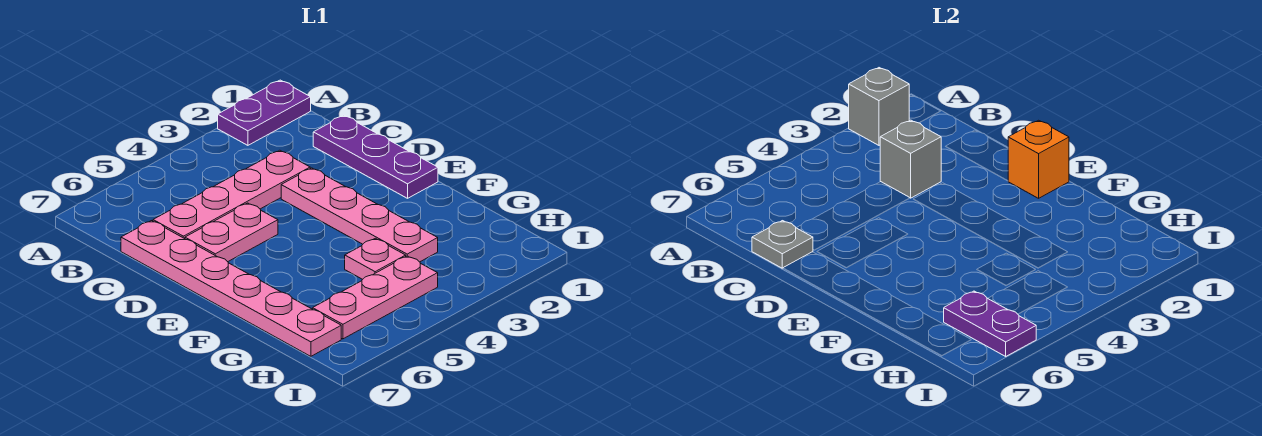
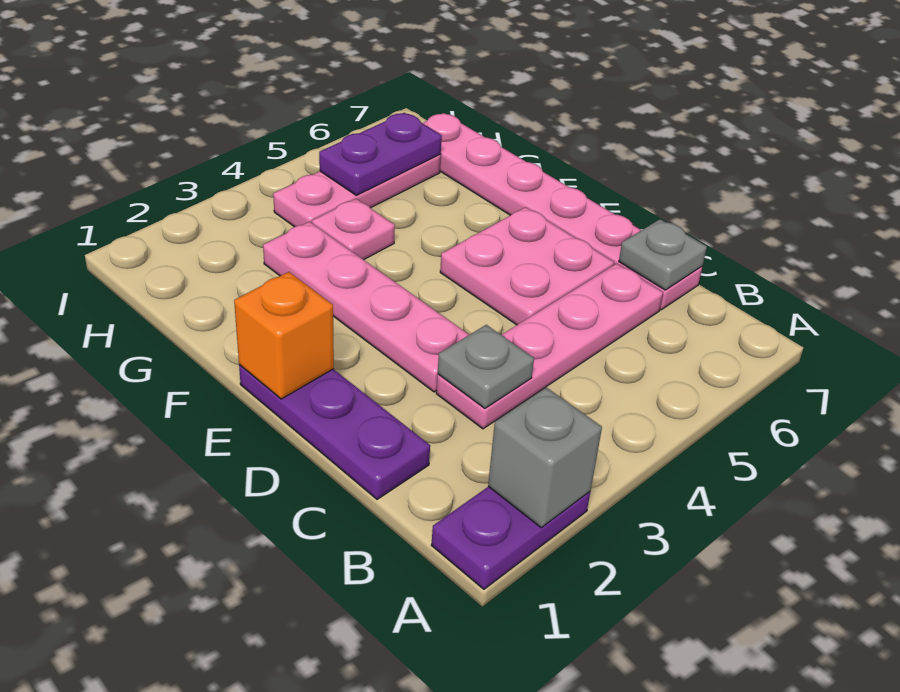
grey brick C3 level 2 -> grey plate C3 level 2
pink plate D5:D6 level 1 -> pink plate D5:E6 level 1
purple plate H6:I6 level 2 -> purple plate H5:H6 level 2

